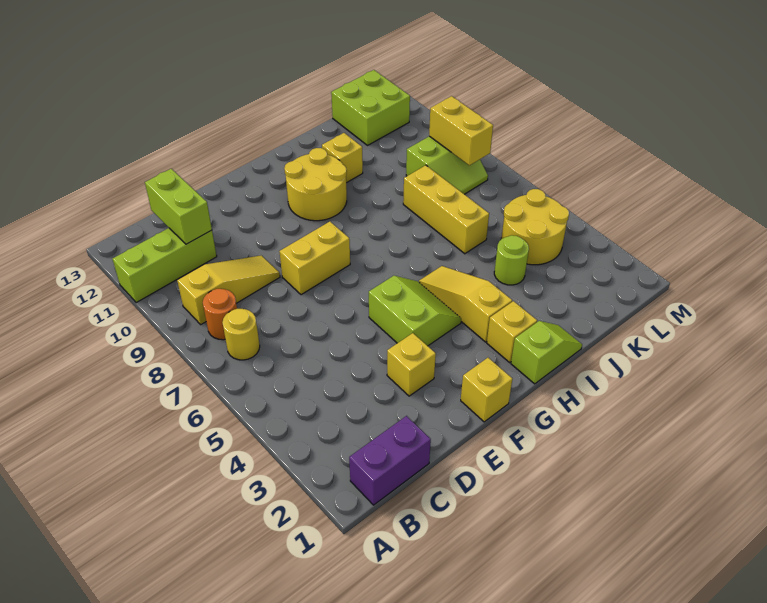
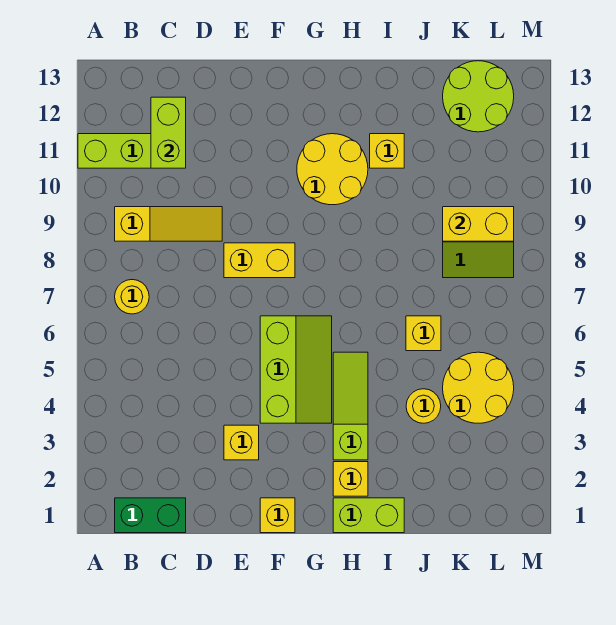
purple brick B1:C1 level 1 -> green brick B1:C1 level 1
orange round brick B8 level 1 -> none
lime slope F4:G5 level 1 top F -> lime slope F4:G6 level 1 top F
lime slope H1:I1 level 1 top H -> lime brick H1:I1 level 1
yellow slope H3:H5 level 1 top 3 -> lime slope H3:H5 level 1 top 3
lime round brick J4 level 1 -> yellow round brick J4 level 1
yellow brick J6:J8 level 1 -> yellow brick J6 level 1
lime brick K12:L13 level 1 -> lime round brick K12:L13 level 1
yellow brick L8:L9 level 2 -> yellow brick K9:L9 level 2

